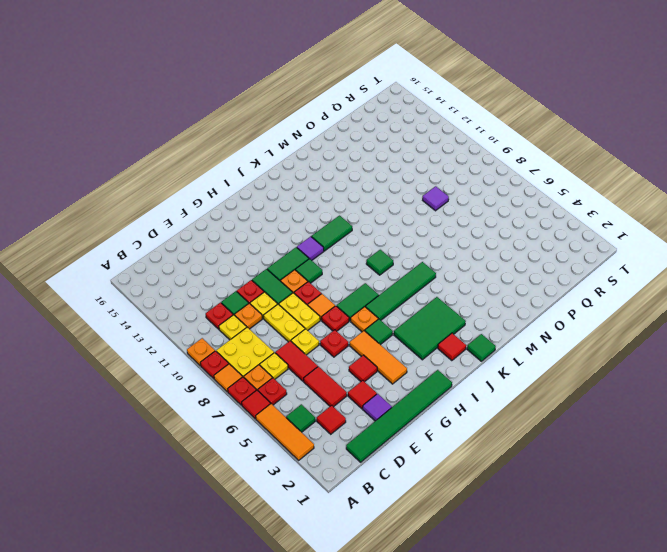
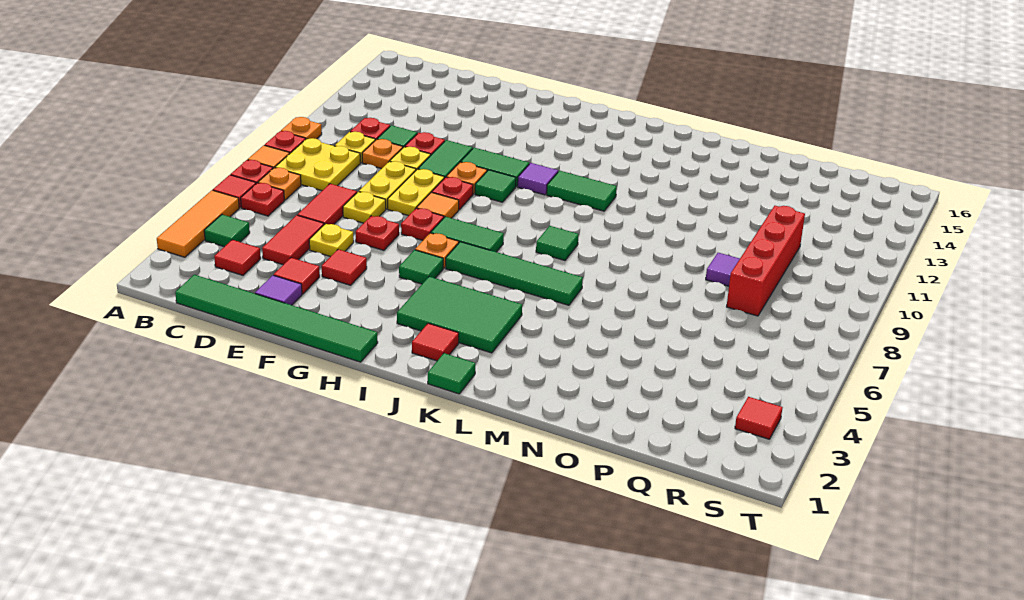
yellow plate C7 level 1 -> yellow plate E5 level 1
orange tile G3:G5 level 1 -> none
none -> red brick Q8:Q11 level 1
none -> red tile S3 level 1

